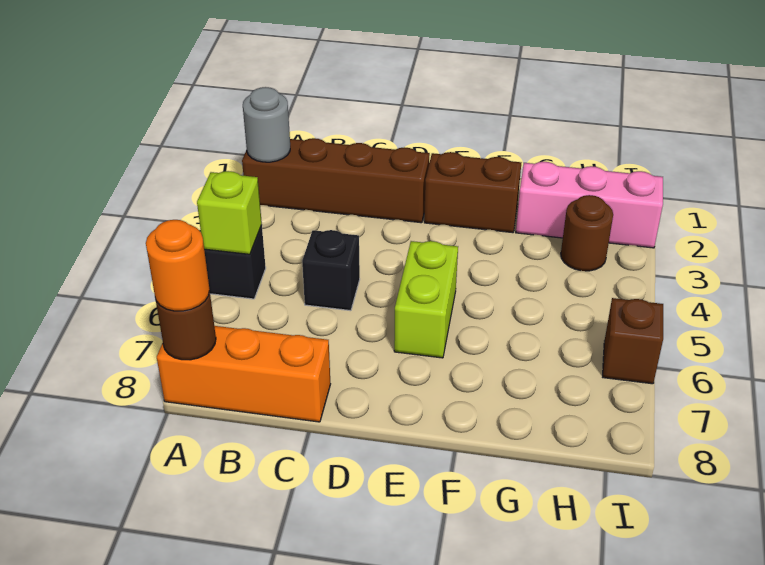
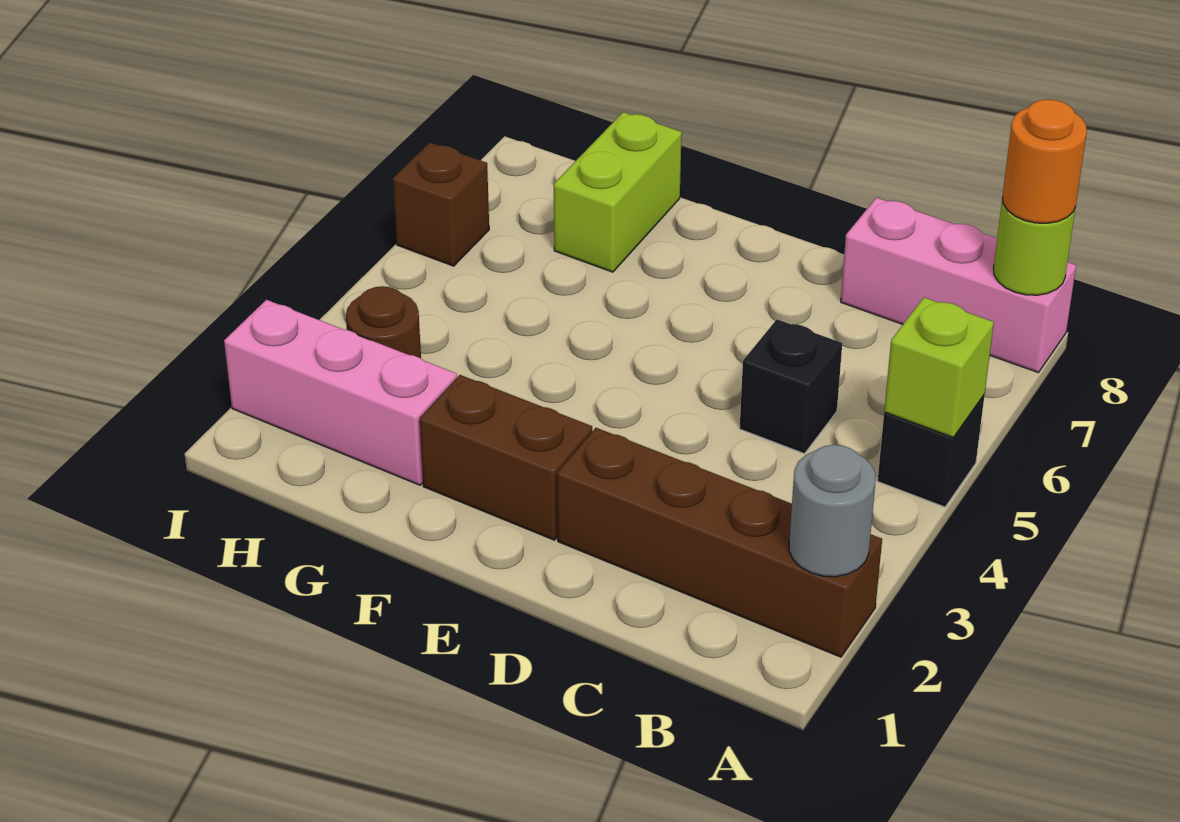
orange brick A8:C8 level 1 -> pink brick A8:C8 level 1
brown round brick A8 level 2 -> lime round brick A8 level 2
lime brick E5:E6 level 1 -> lime brick G7:G8 level 1

